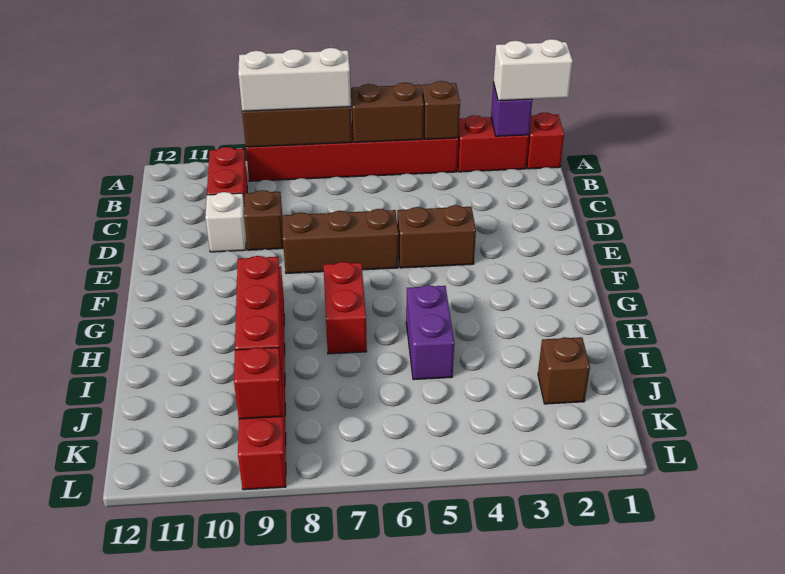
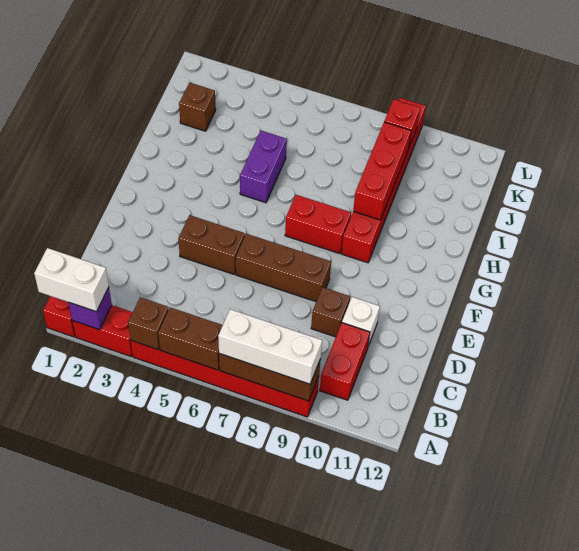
red brick G7:H7 level 1 -> red brick G7:G8 level 1

